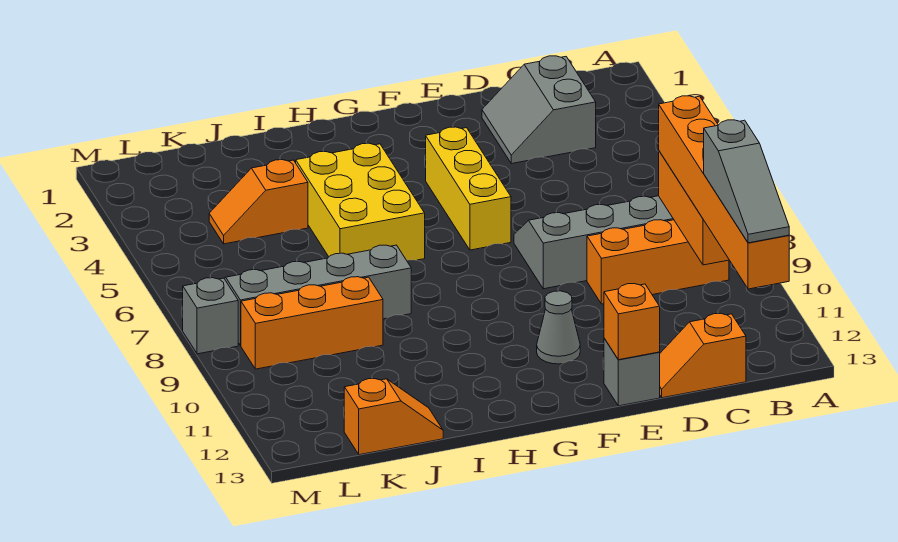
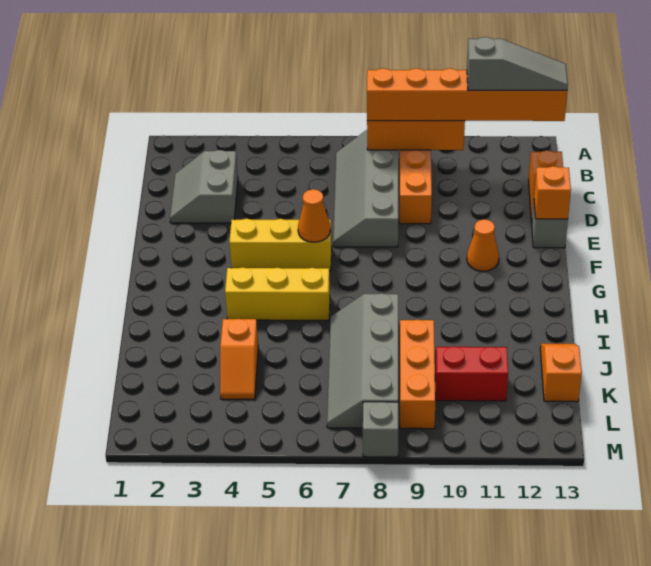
grey slope C2:D3 level 1 top C -> grey slope C2:D3 level 1 top 3
none -> orange cone F6 level 2
grey cone F11 level 1 -> orange cone F11 level 1
yellow brick H4:I6 level 1 -> yellow brick H4:H6 level 1
none -> red brick K10:K11 level 1

